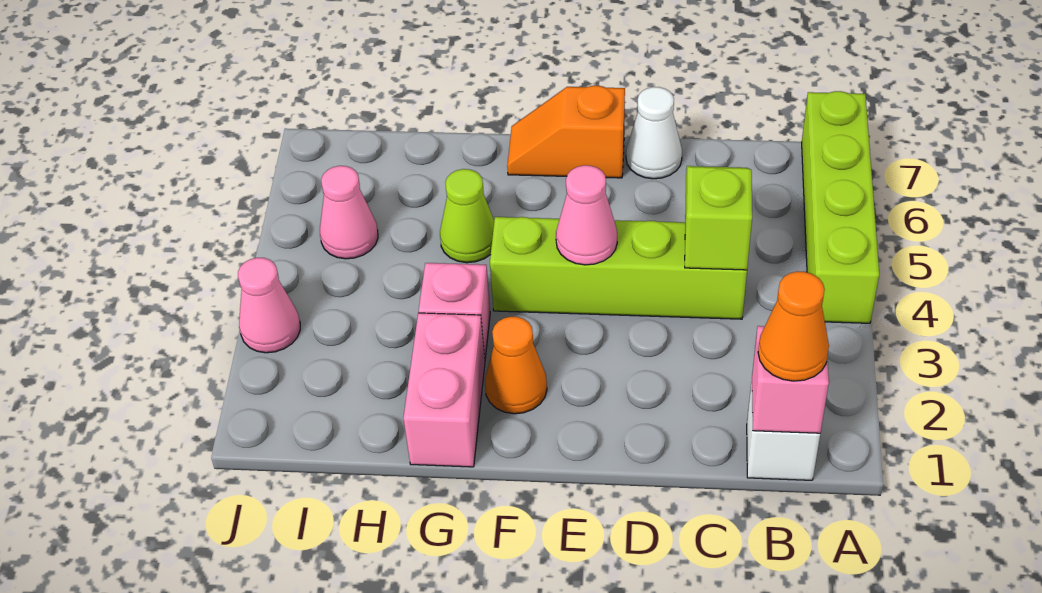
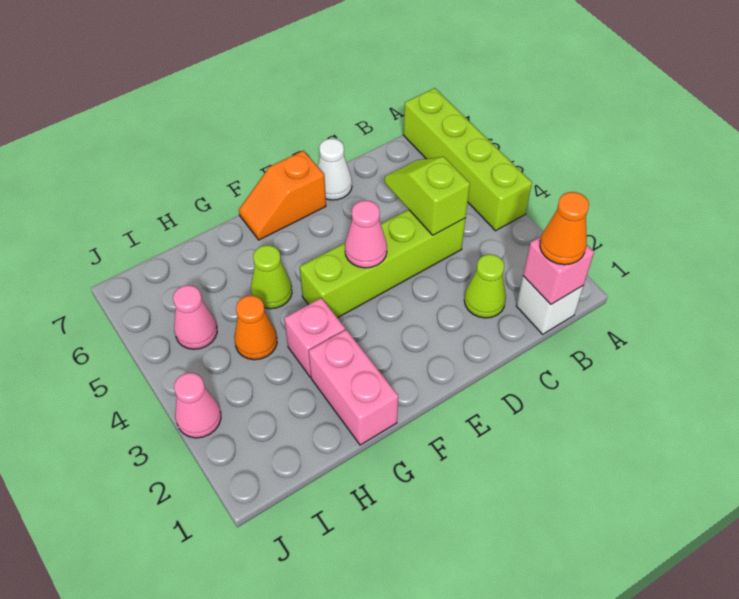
none -> lime cone C2 level 1
orange cone F2 level 1 -> orange cone H4 level 1

